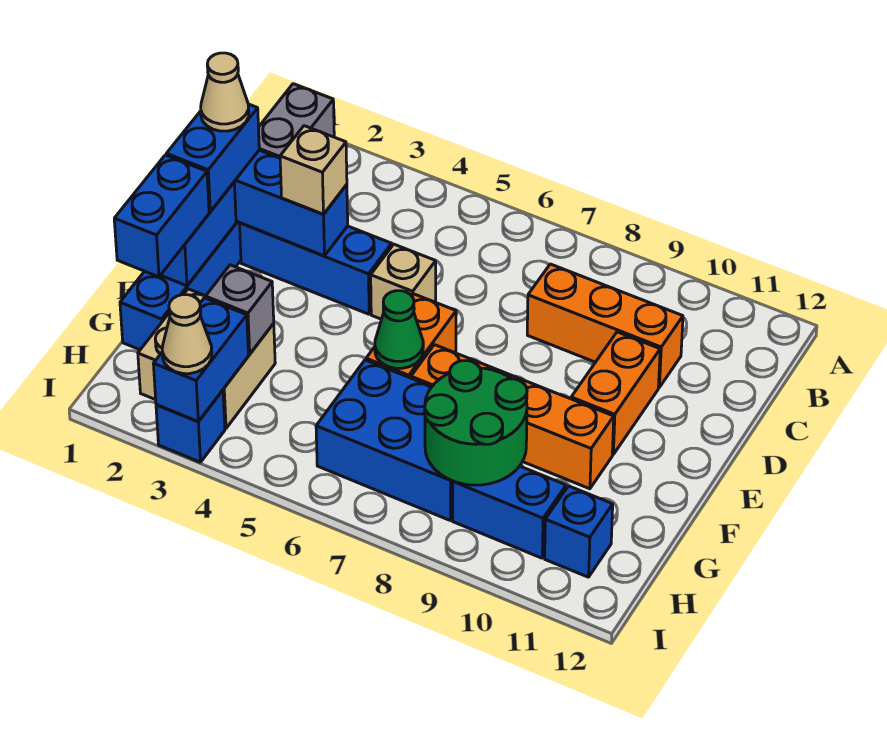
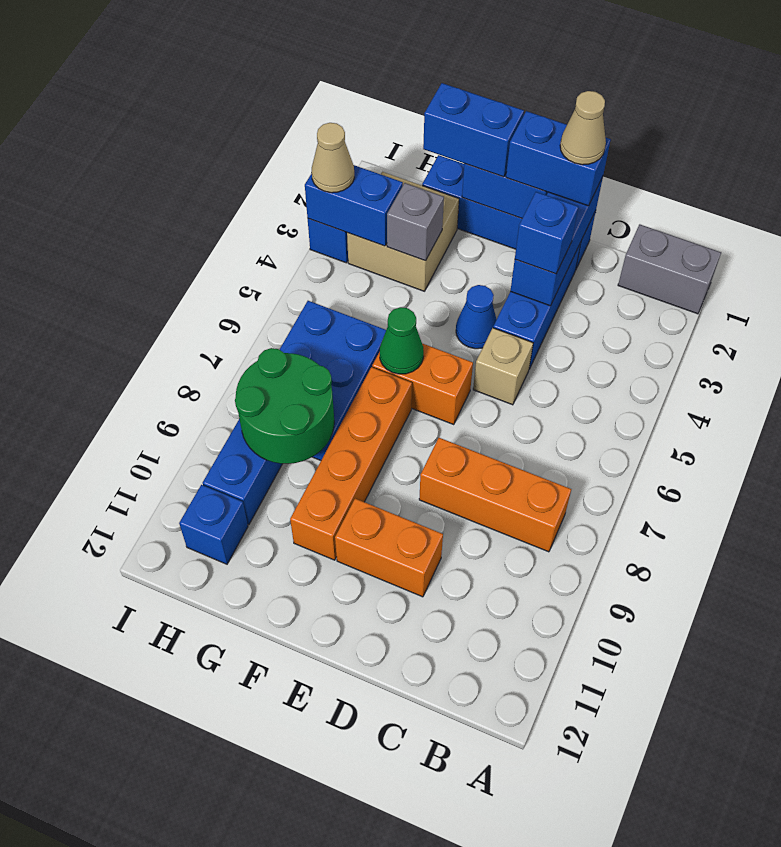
orange brick C8:C10 level 1 -> orange brick B8:D8 level 1
tan brick D3 level 3 -> blue brick D3 level 3
none -> blue cone E4 level 1

